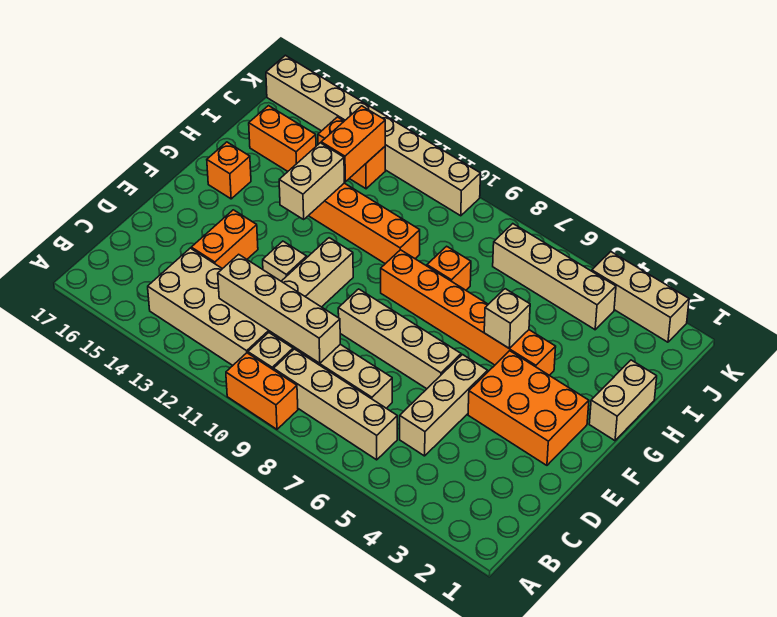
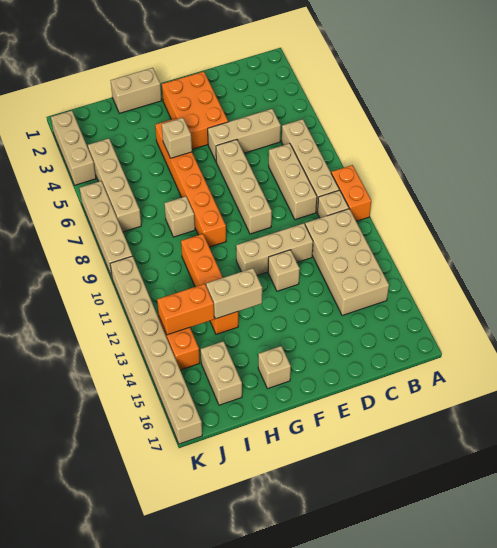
tan brick C9:C12 level 2 -> tan brick K6:K9 level 1
orange brick D14:E14 level 1 -> none
orange brick G16 level 1 -> tan brick G16 level 1
orange brick H8 level 1 -> tan brick H8 level 1
orange brick I15:I16 level 1 -> tan brick I15:I16 level 1

